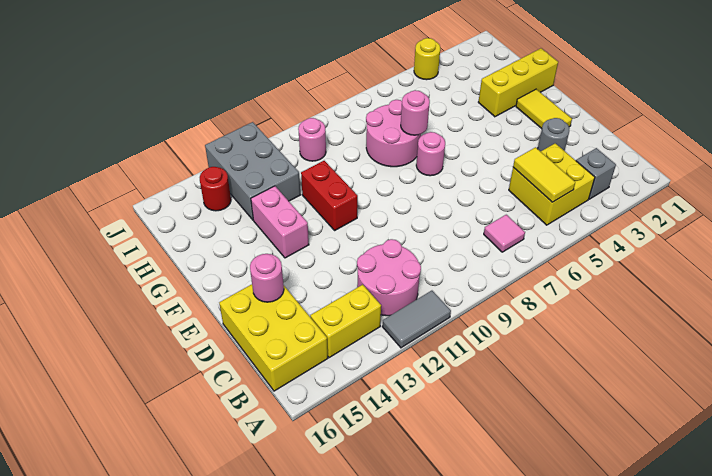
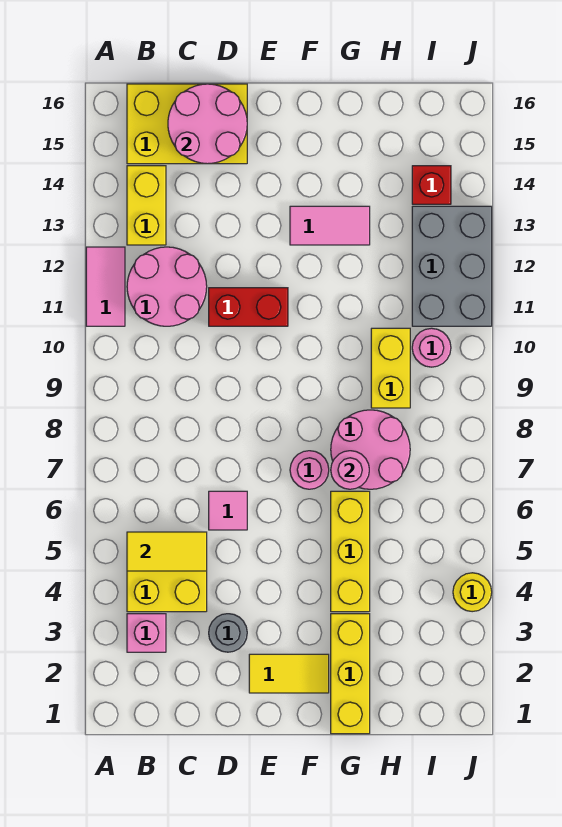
grey tile A11:A12 level 1 -> pink tile A11:A12 level 1
grey brick B3 level 1 -> pink brick B3 level 1
pink tile B7 level 1 -> pink tile D6 level 1
pink round brick D15 level 2 -> pink round brick C15:D16 level 2
red brick F11:G11 level 1 -> red brick D11:E11 level 1
pink brick F13:G13 level 1 -> pink tile F13:G13 level 1
none -> yellow brick G4:G6 level 1
none -> yellow brick H9:H10 level 1
grey brick H12:J13 level 1 -> grey brick I11:J13 level 1
red round brick I14 level 1 -> red brick I14 level 1

